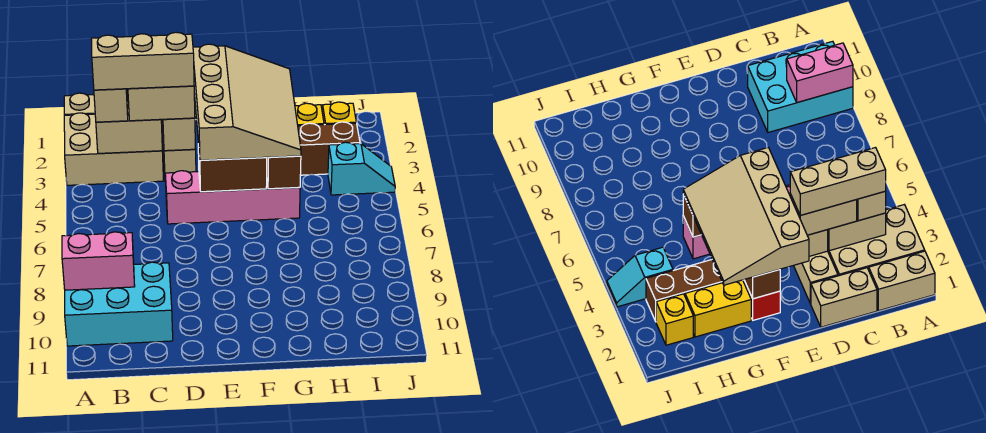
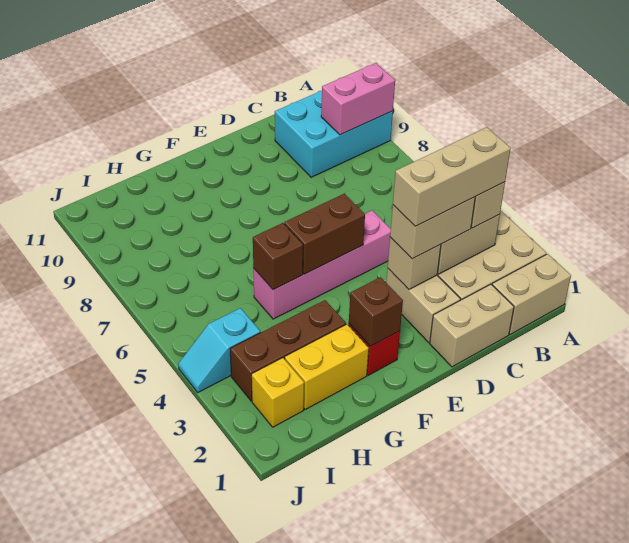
tan slope E2:G5 level 3 top E -> none

